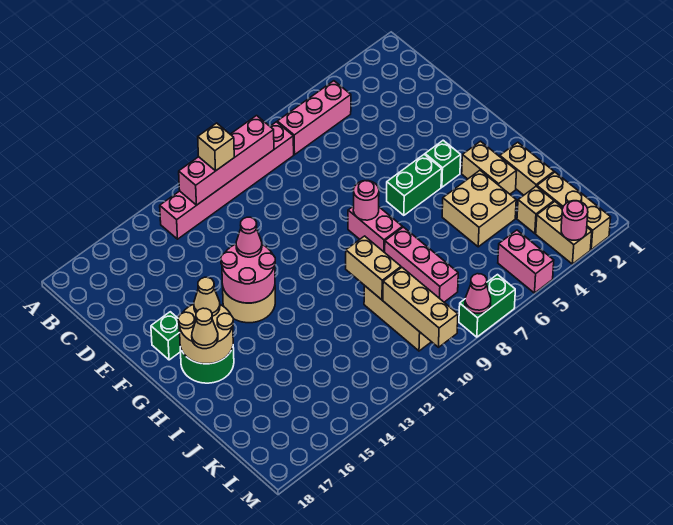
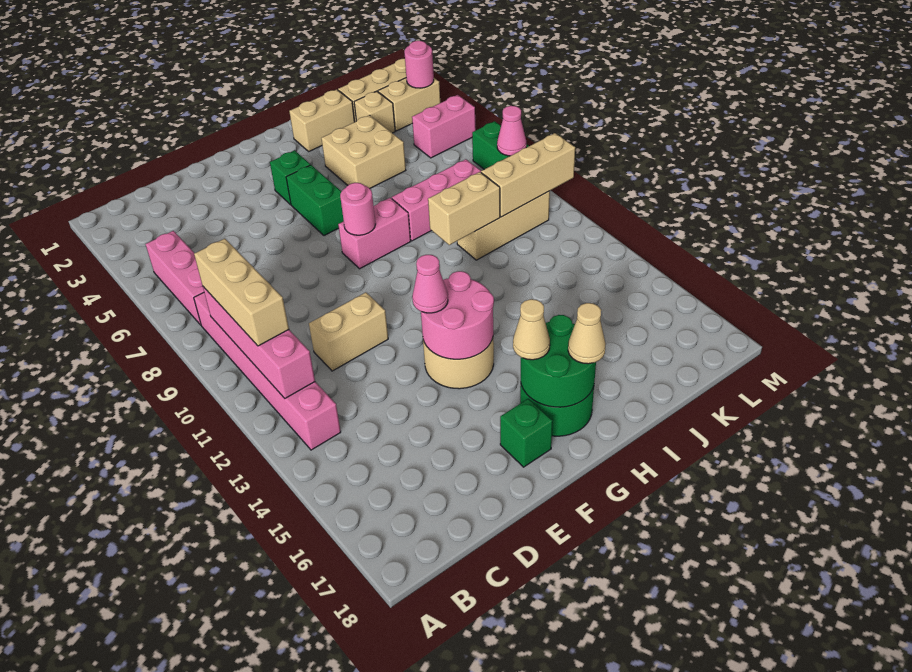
tan brick B11 level 3 -> tan brick B9:B11 level 3
tan round brick G16:H17 level 2 -> green round brick G16:H17 level 2
tan brick H3:I3 level 1 -> tan brick D11:E11 level 1

